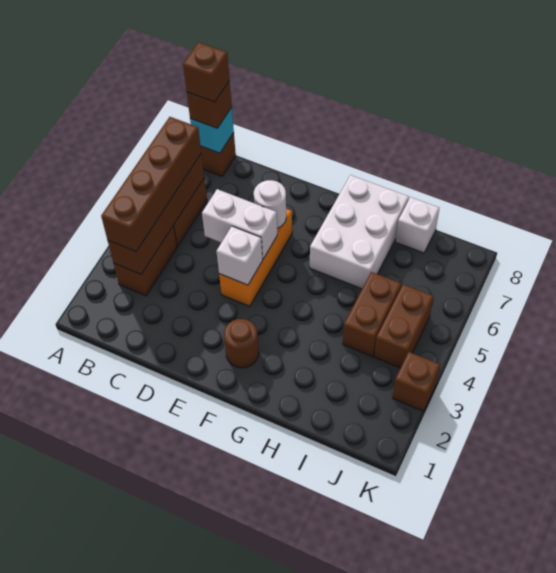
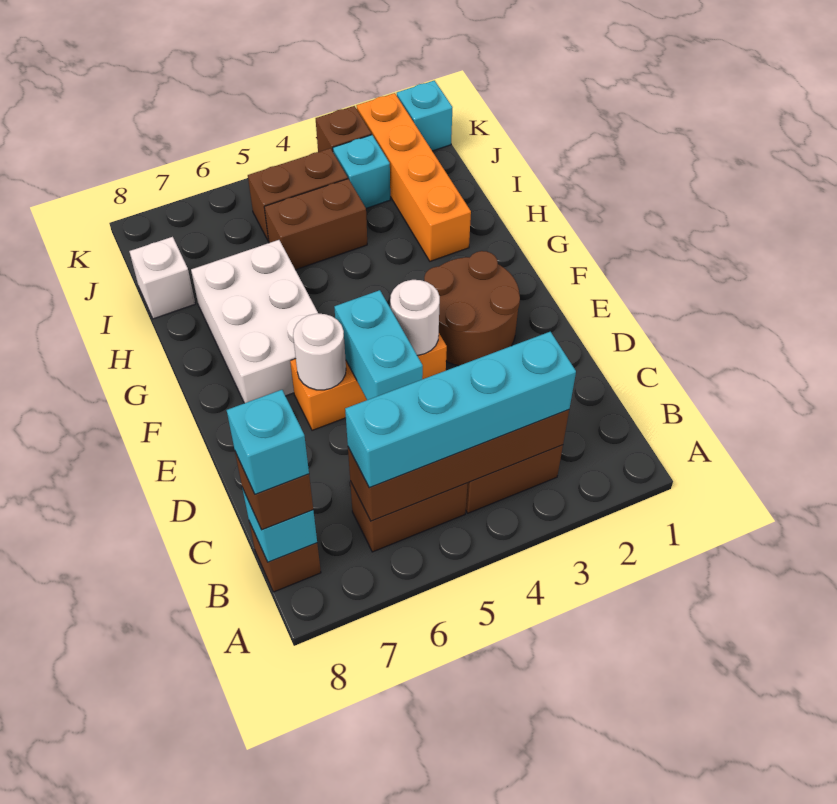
brown brick B3:B6 level 3 -> cyan brick B3:B6 level 3
brown brick B8 level 4 -> cyan brick B8 level 4
white brick D5:E5 level 2 -> cyan brick D5:E5 level 2
white brick E4 level 2 -> white round brick E4 level 2
brown round brick F2 level 1 -> brown round brick E2:F3 level 1
white brick G6:H8 level 1 -> white brick F6:H7 level 1
none -> orange brick H2:K2 level 1
none -> cyan brick J3 level 1
none -> cyan brick K1 level 1

